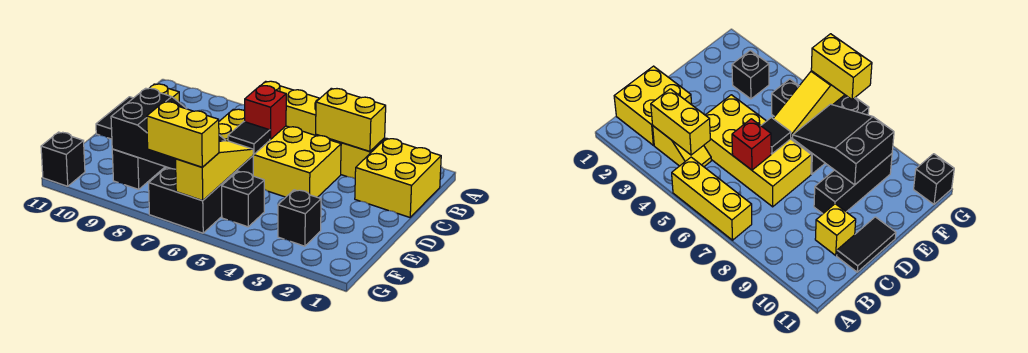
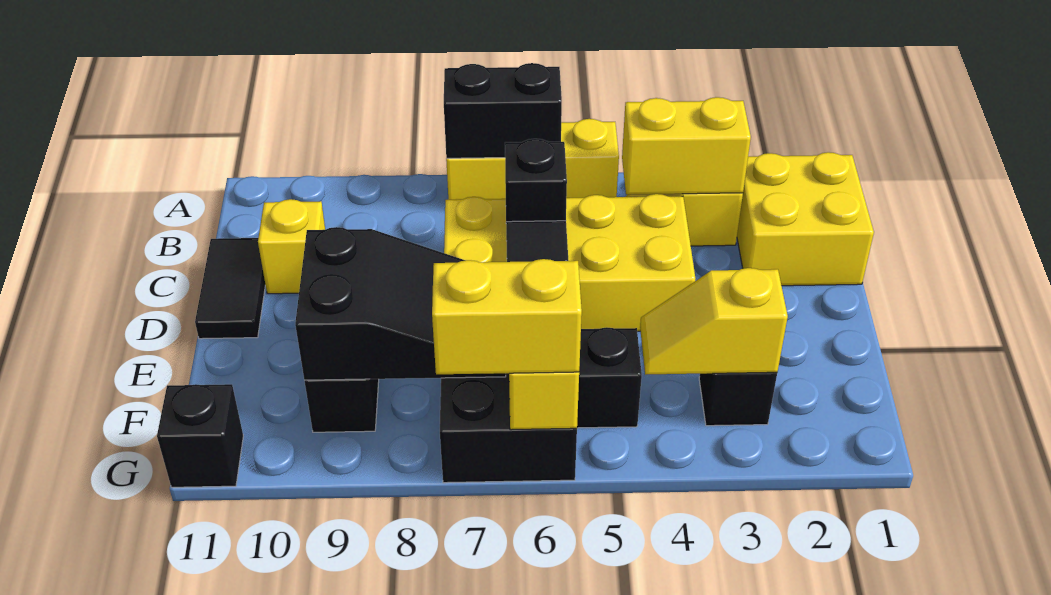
none -> black brick A6:A7 level 2
red brick C6 level 2 -> black brick C6 level 2
none -> yellow slope F3:F4 level 2 top 3

